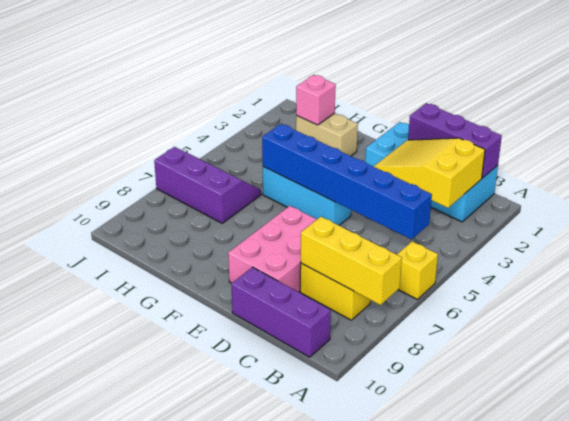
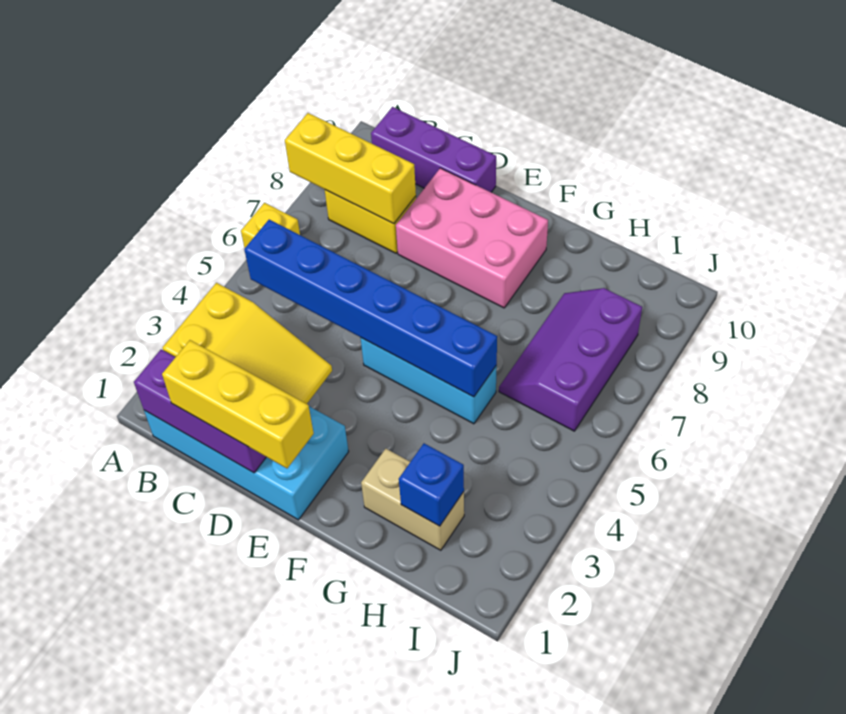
none -> yellow brick C1:E1 level 3
pink brick D7:E9 level 1 -> pink brick D8:F9 level 1
pink brick H2 level 2 -> blue brick H2 level 2
purple slope H6:J7 level 1 top 7 -> purple slope H6:I8 level 1 top I

